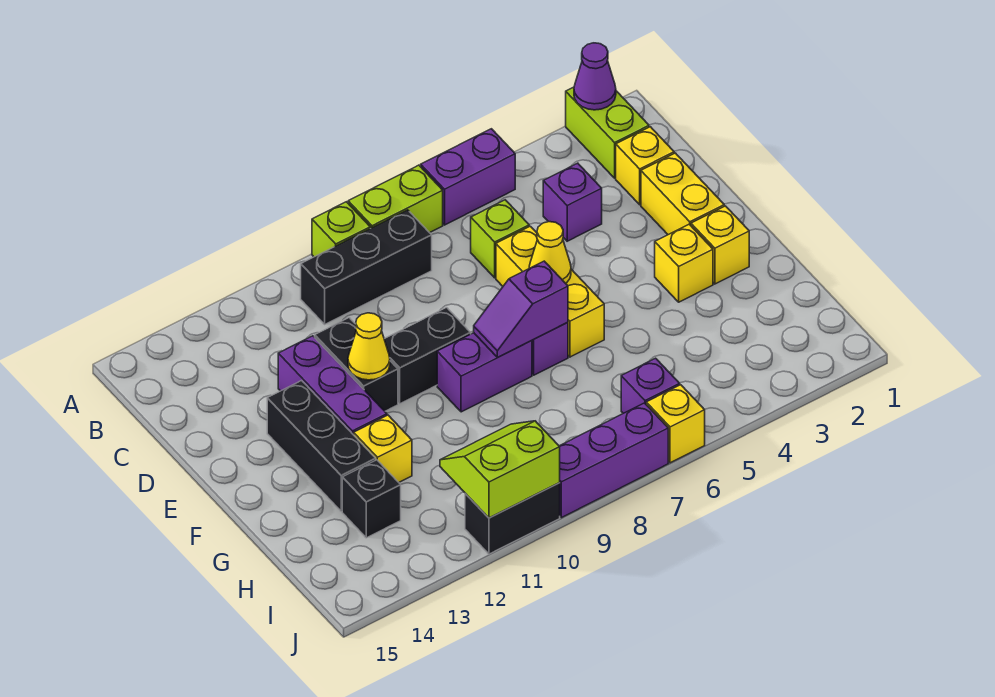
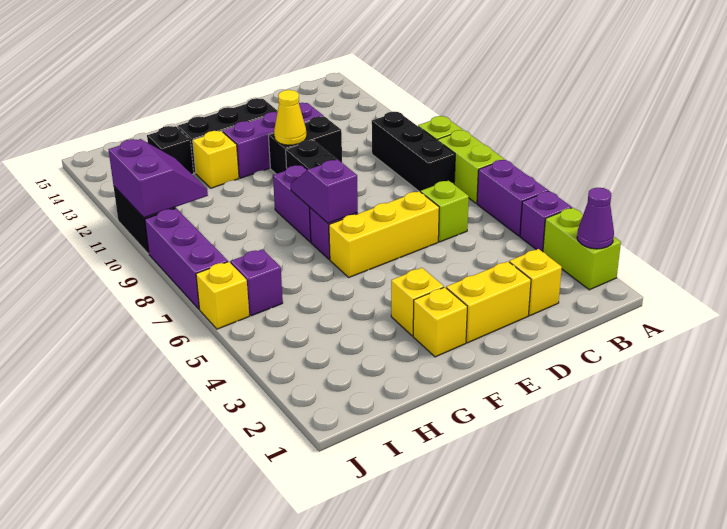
lime brick A2:B2 level 1 -> lime brick A2:A3 level 1
purple brick C4 level 1 -> purple brick A4 level 1
yellow cone E6 level 2 -> none
lime slope I10:J11 level 2 top J -> purple slope I10:J11 level 2 top J

